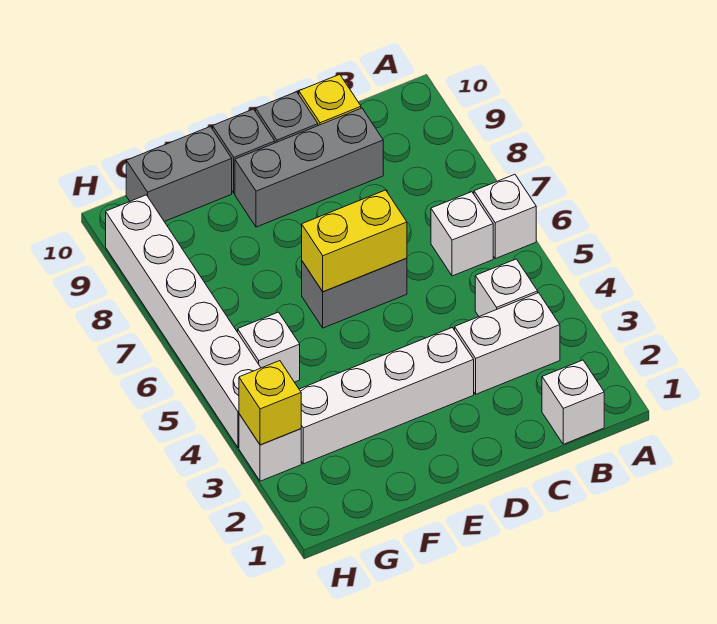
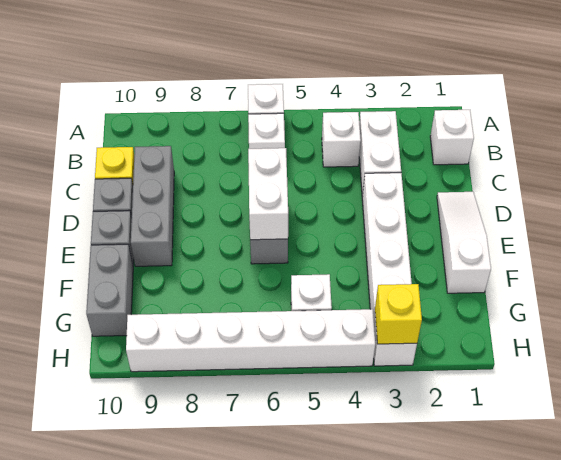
none -> white slope D1:F1 level 1 top F
yellow brick D6:E6 level 2 -> white brick D6:E6 level 2

